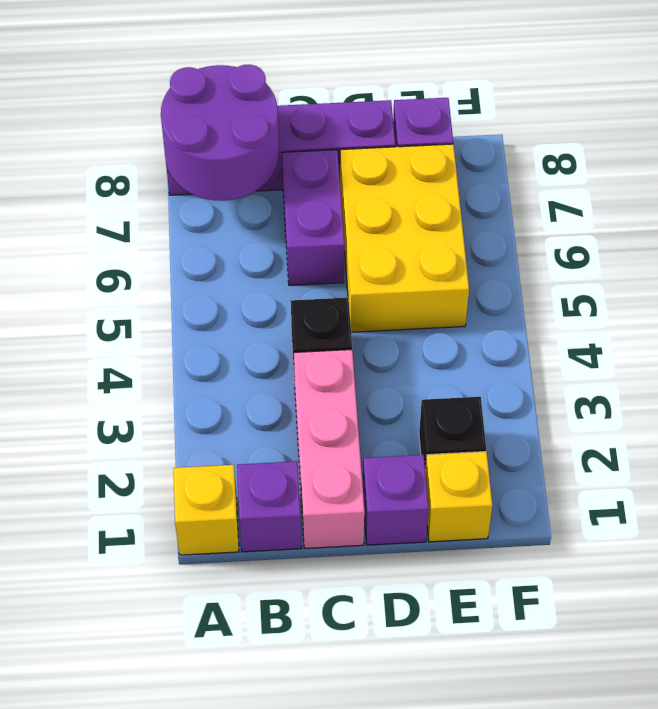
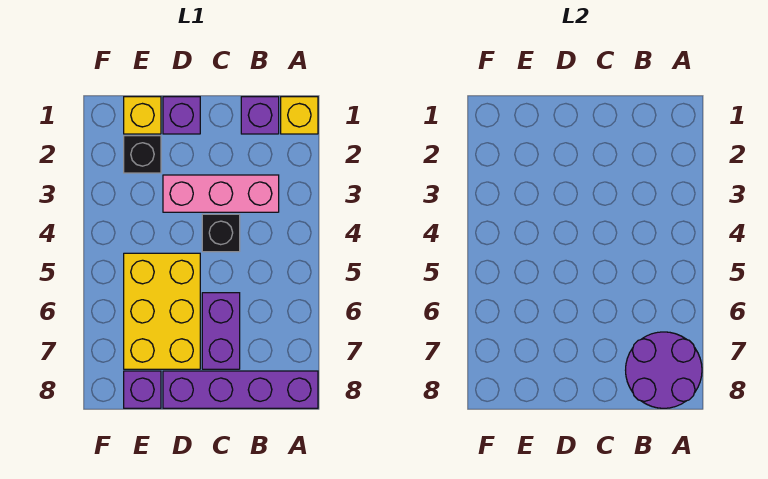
pink brick C1:C3 level 1 -> pink brick B3:D3 level 1

